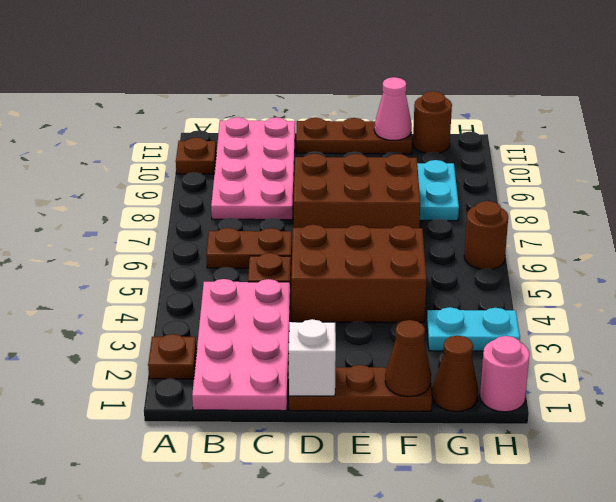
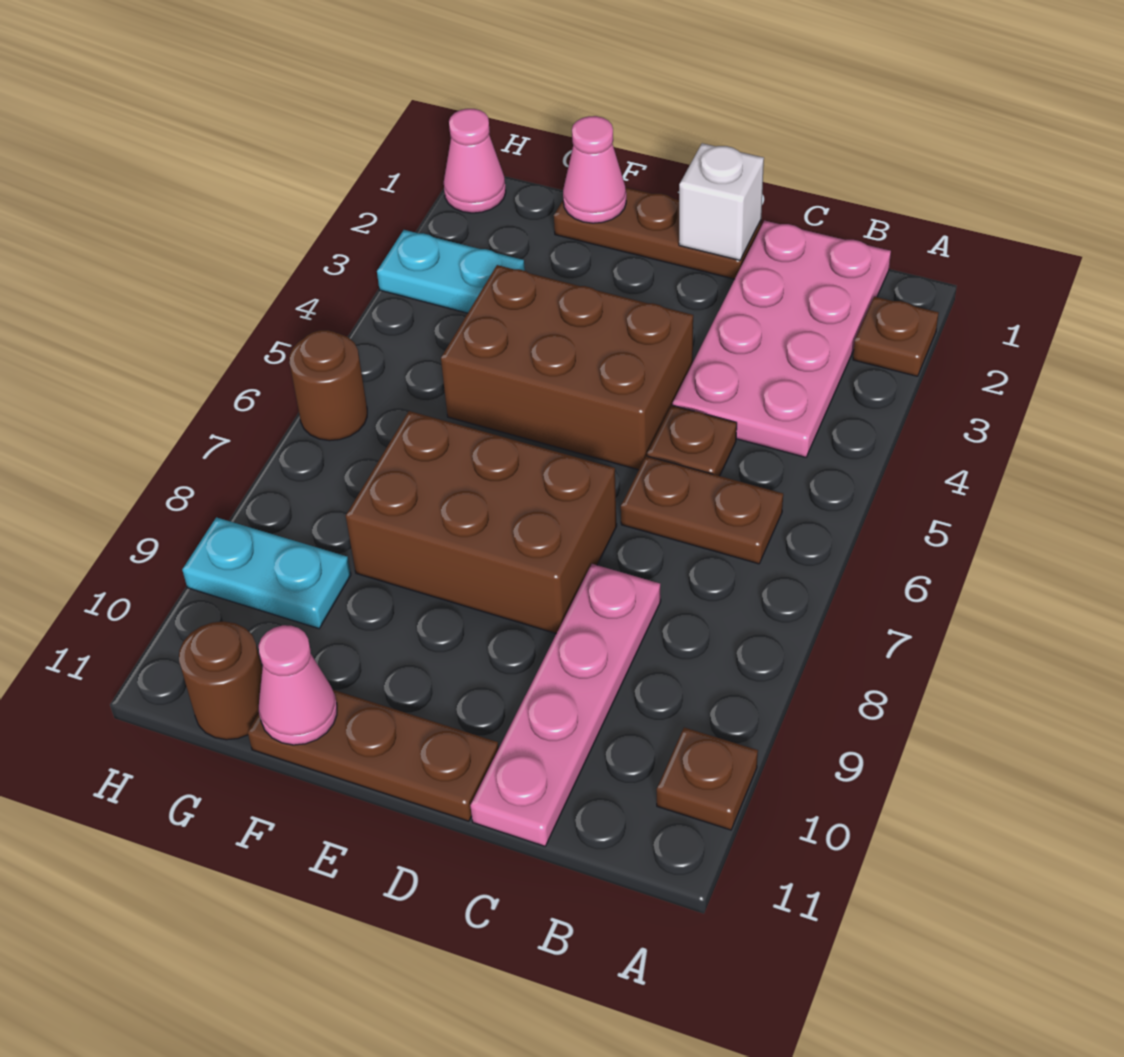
pink plate B8:C11 level 1 -> pink plate C8:C11 level 1
brown cone F1 level 2 -> pink cone F1 level 2
brown cone G1 level 1 -> none
cyan plate G8:G9 level 1 -> cyan plate G9:H9 level 1
pink round brick H1 level 1 -> pink cone H1 level 1

